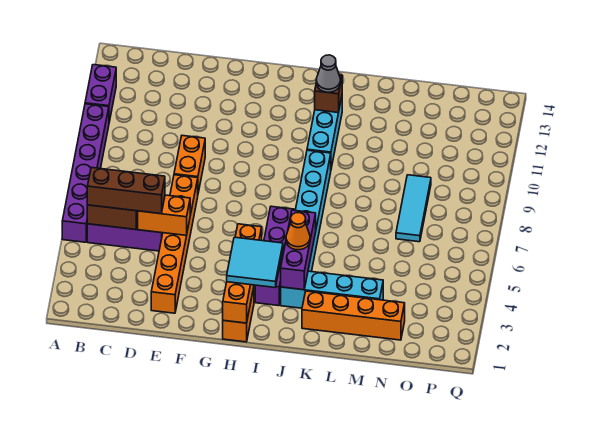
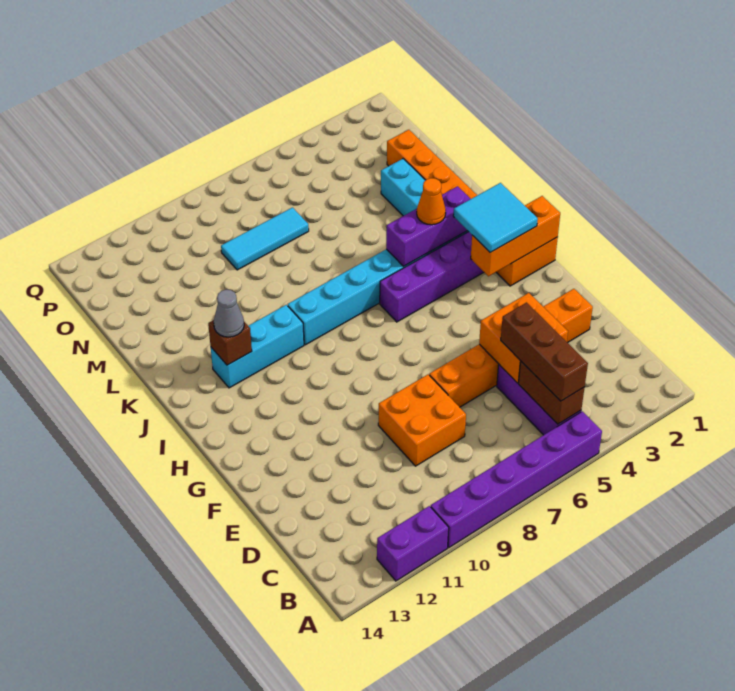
orange brick D5:E5 level 2 -> orange brick D4:E5 level 2
orange brick E8:E9 level 1 -> orange brick D8:E9 level 1
orange brick H1:H4 level 2 -> orange brick H1:H3 level 2

